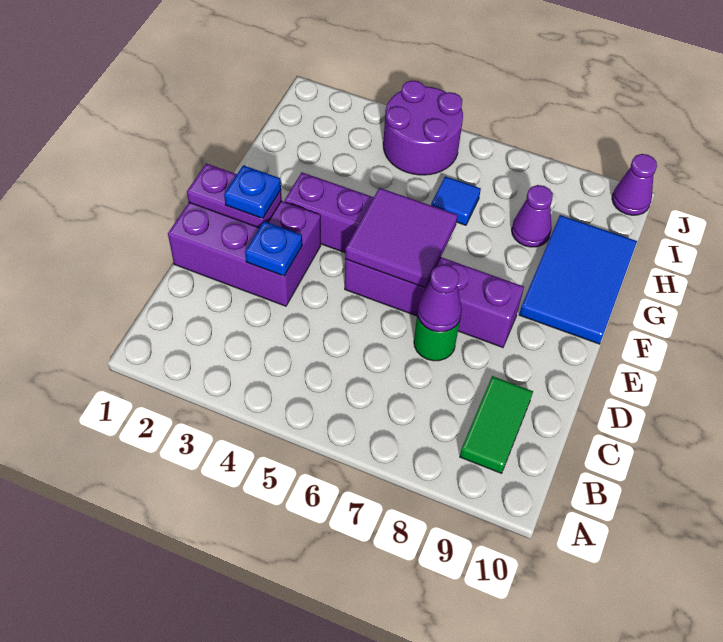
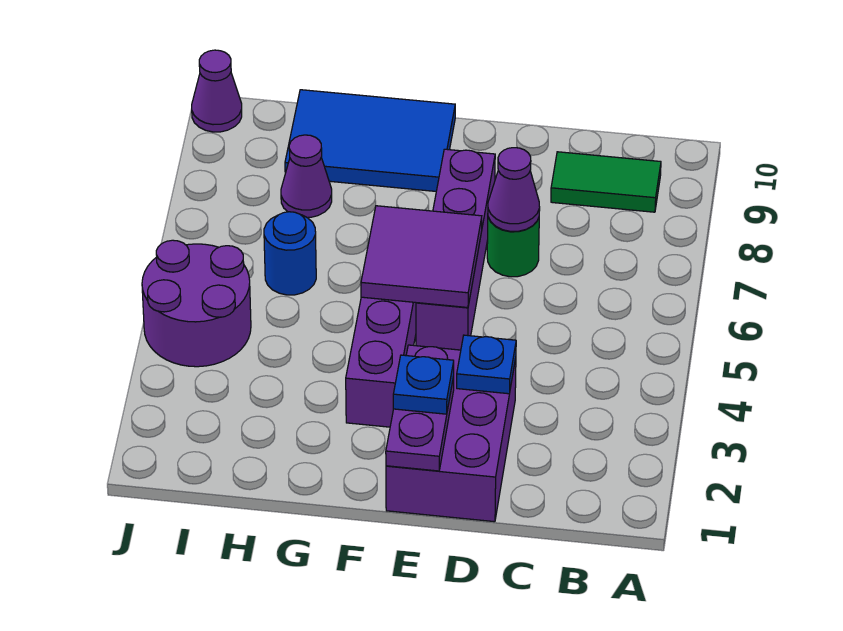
blue tile H6 level 1 -> blue round brick H6 level 1

